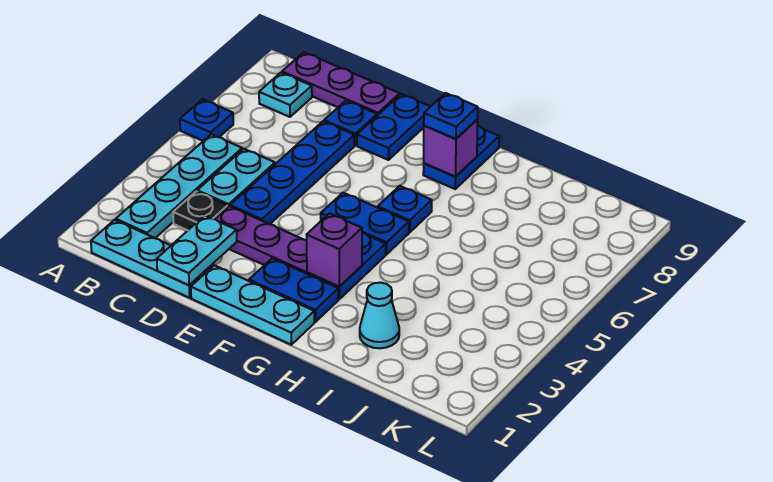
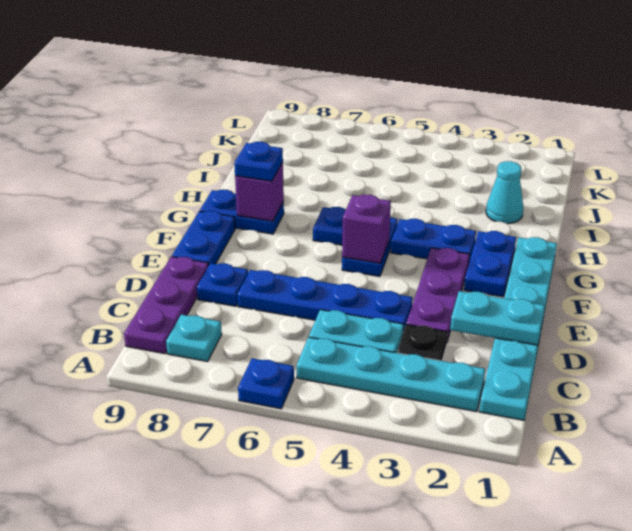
blue plate E8:E9 level 1 -> blue plate E9:F9 level 1
purple brick G3 level 2 -> purple brick F5 level 2

